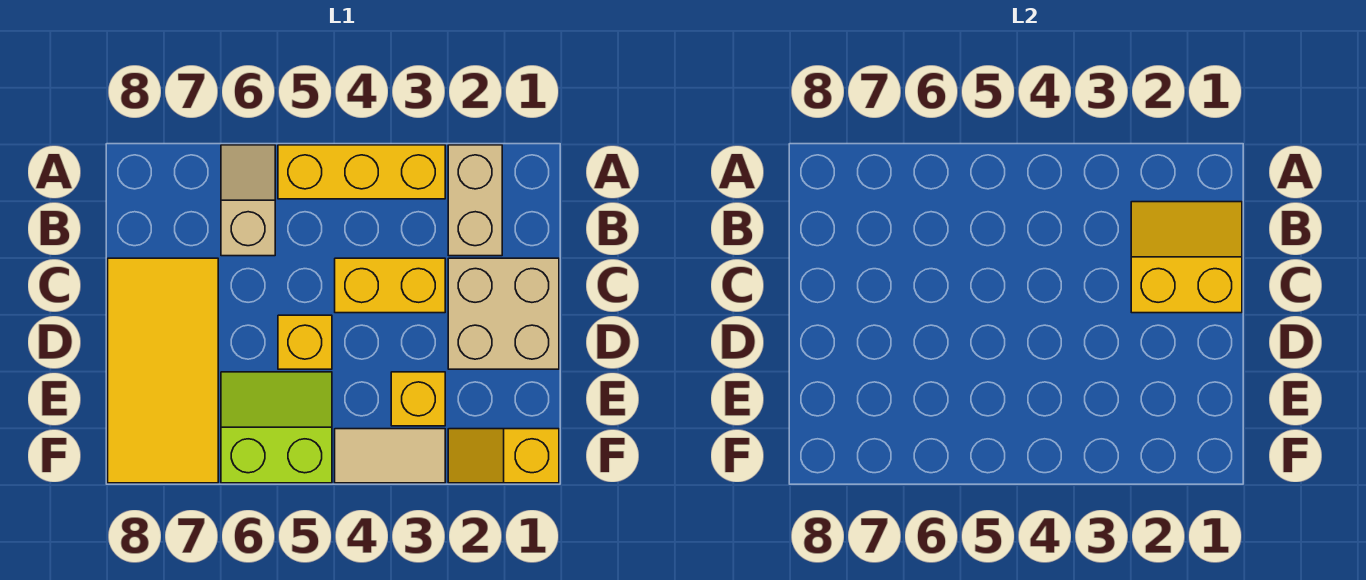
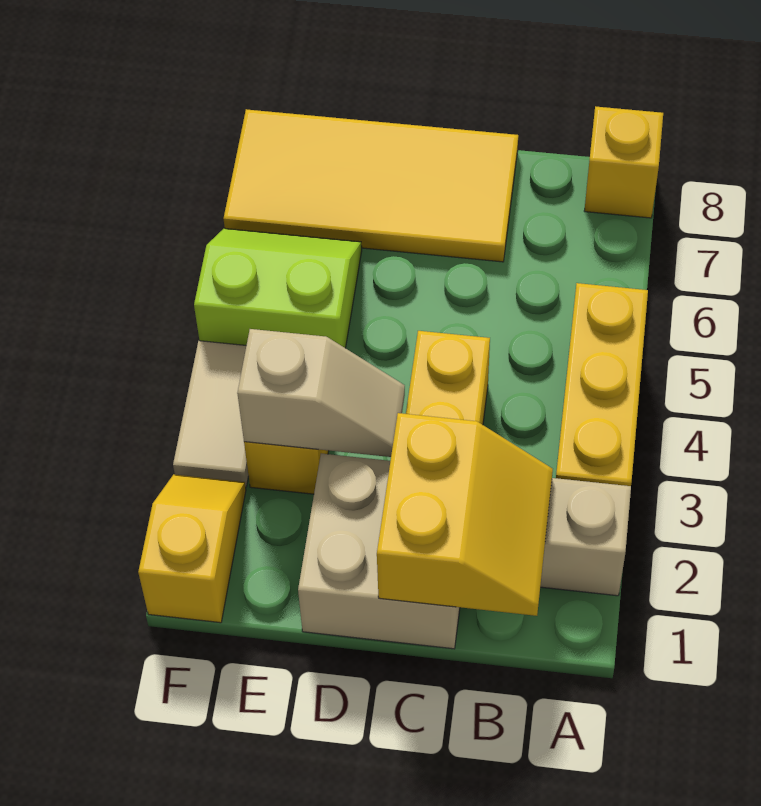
tan slope A6:B6 level 1 top B -> tan slope D3:E3 level 2 top E
yellow brick D5 level 1 -> yellow brick A8 level 1
lime slope E5:F6 level 1 top F -> lime slope E5:F6 level 1 top 5

